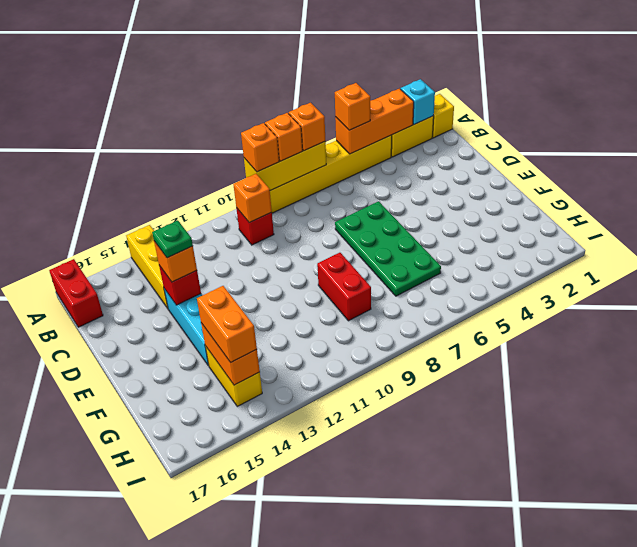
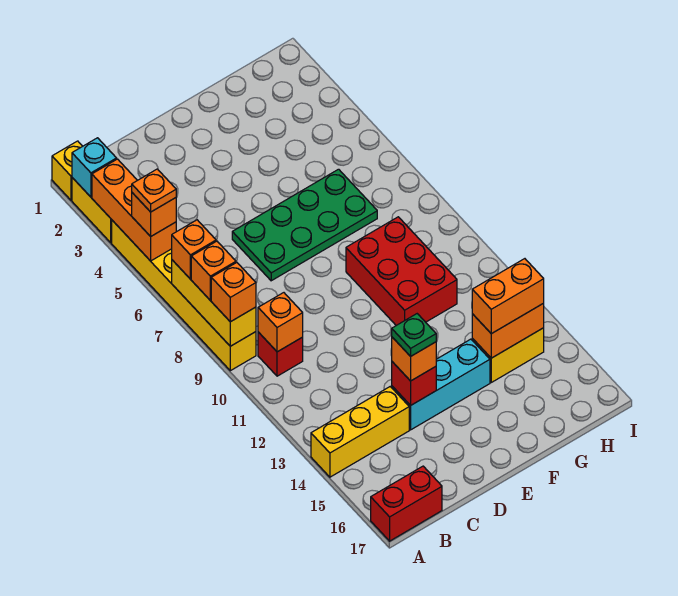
none -> orange plate A5 level 4
red brick F9:G9 level 1 -> red brick F9:G11 level 1

